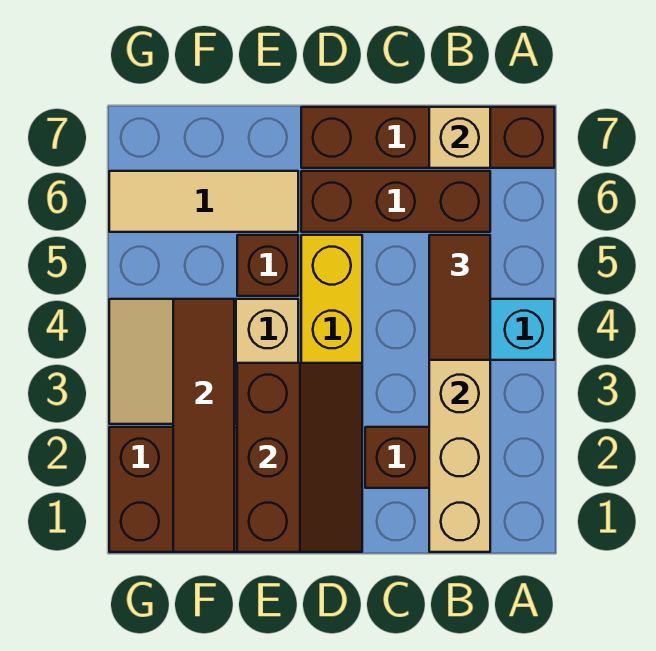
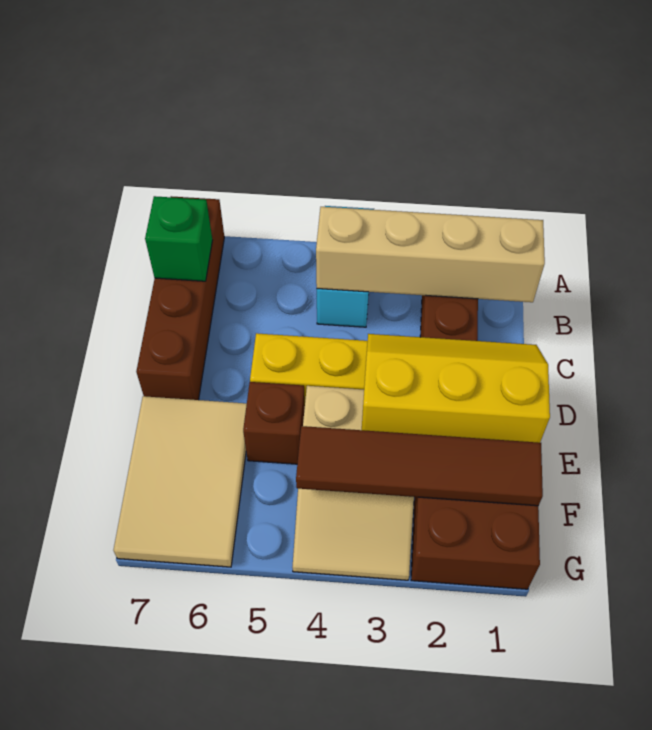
brown tile B4:B5 level 3 -> none
brown brick B6:D6 level 1 -> none
tan brick B7 level 2 -> green brick B7 level 2
brown slope D1:E3 level 2 top E -> yellow slope D1:E3 level 2 top E
tan tile E6:G6 level 1 -> tan tile E6:G7 level 1

